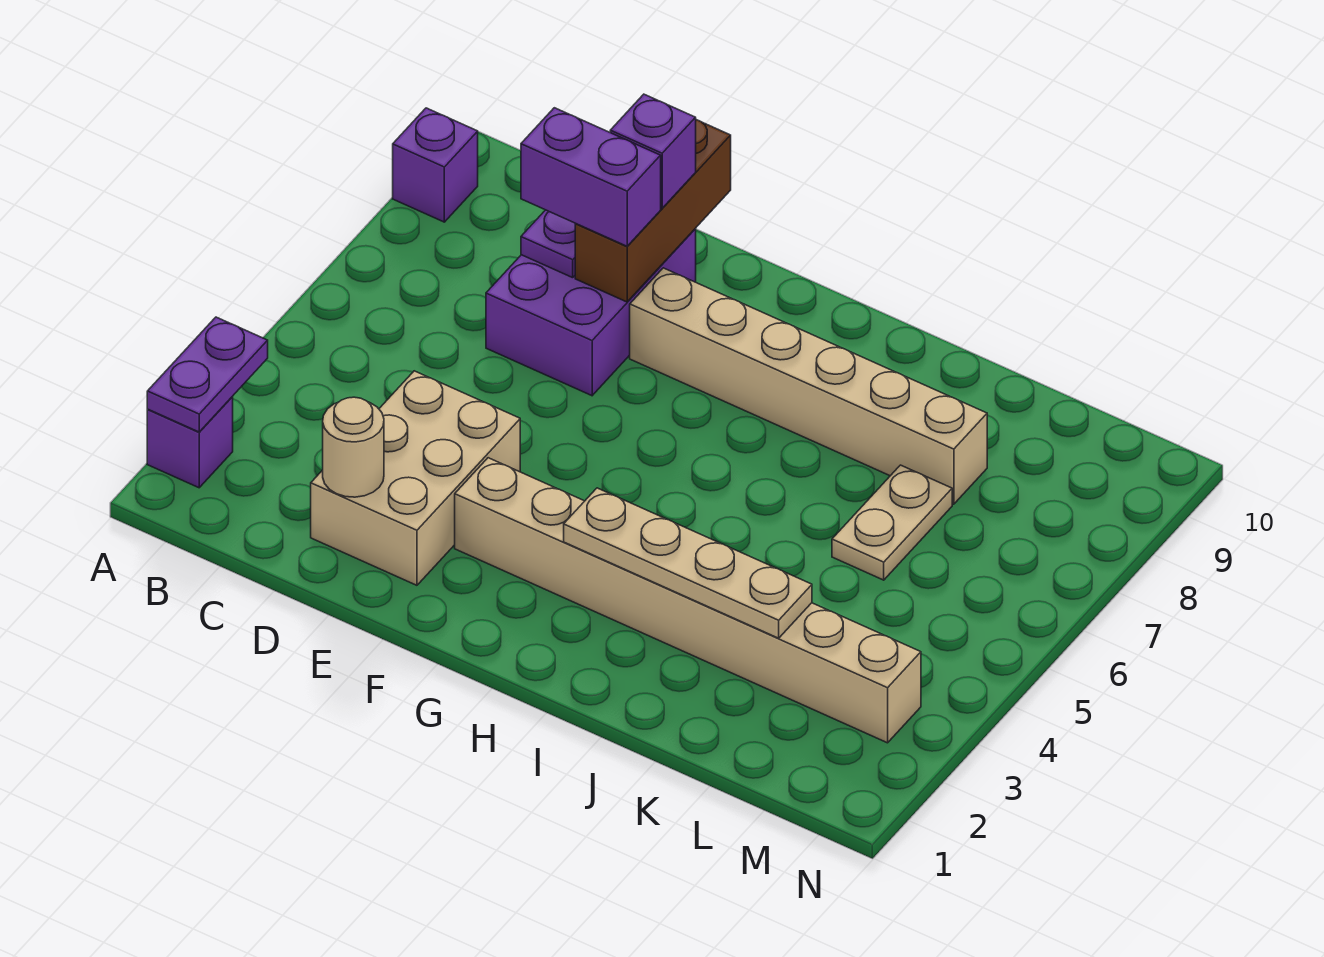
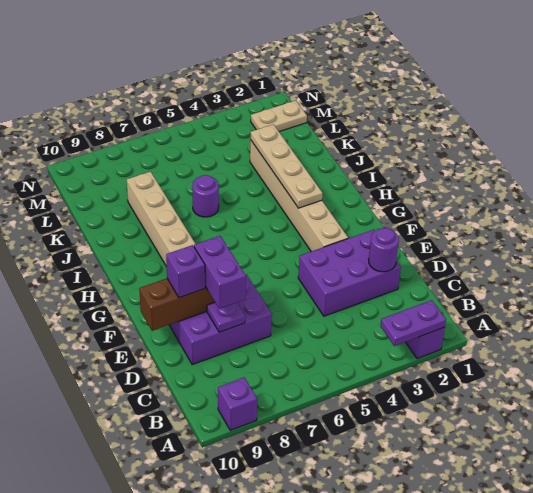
tan brick D2:E4 level 1 -> purple brick D2:E4 level 1
tan round brick D2 level 2 -> purple round brick D2 level 2
tan brick F3:M3 level 1 -> tan brick F3:K3 level 1
none -> purple round brick J6 level 1
tan plate K6:K7 level 1 -> tan plate M1:M2 level 1

